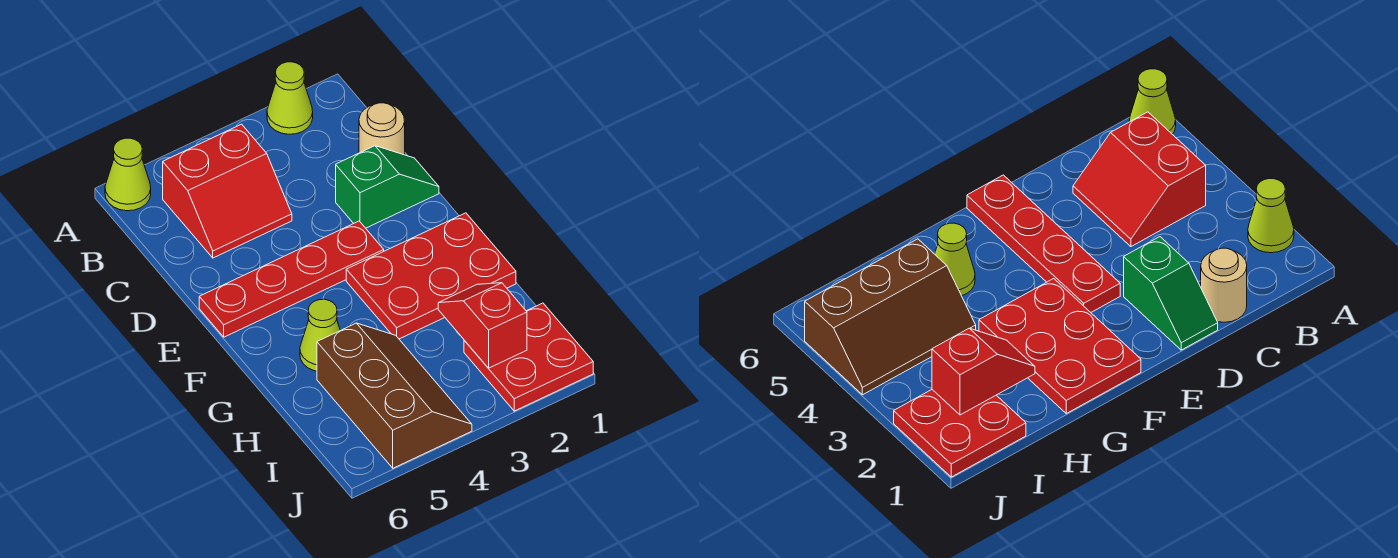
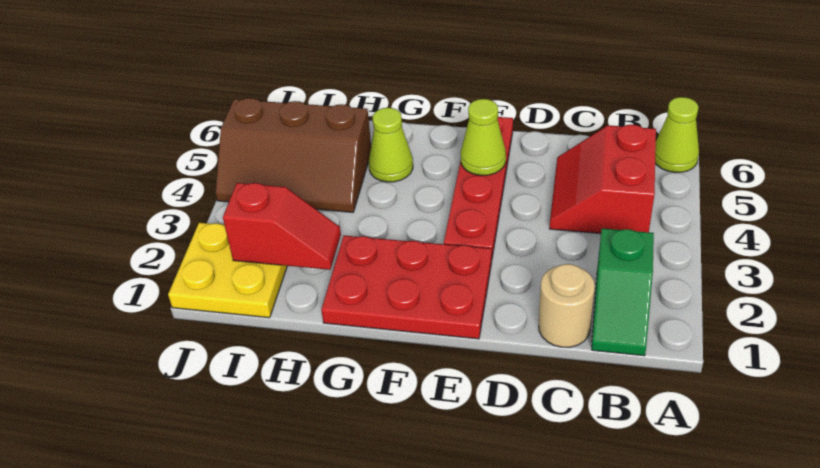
lime cone A2 level 1 -> lime cone E5 level 2
green slope D1:D2 level 1 top 2 -> green slope B1:B2 level 1 top 2
red plate F1:G3 level 1 -> red plate E1:G2 level 1
red plate I1:J2 level 1 -> yellow plate I1:J2 level 1

